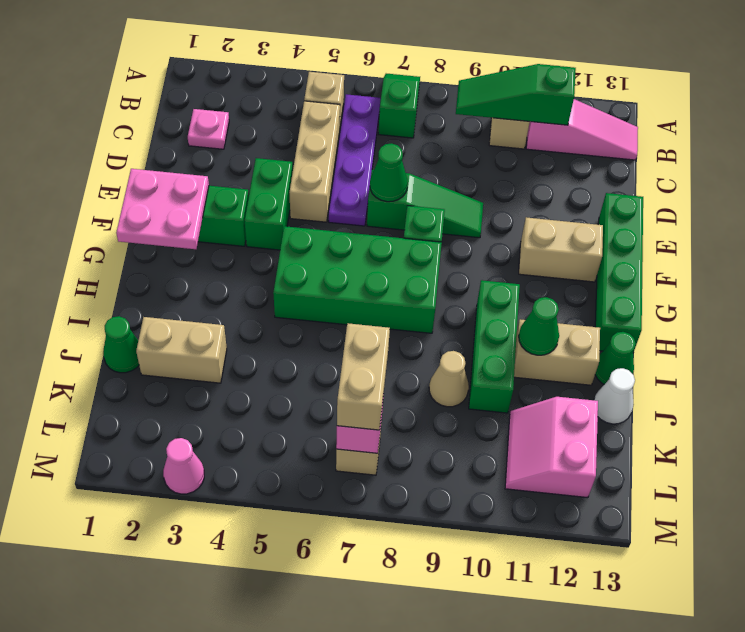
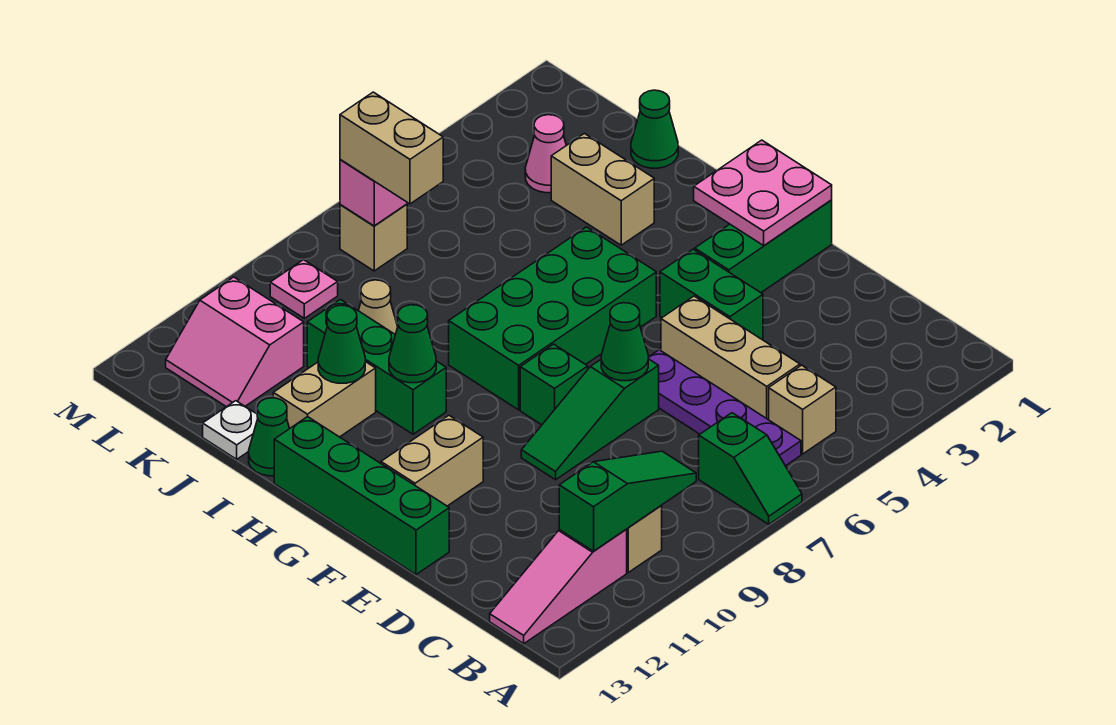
pink plate C2 level 1 -> pink plate L9 level 1
none -> green cone H10 level 2
tan brick J2:J3 level 1 -> tan brick I3:J3 level 1
white cone J13 level 1 -> white plate J13 level 1
pink slope K11:L12 level 1 top 12 -> pink slope K11:L12 level 1 top 11
pink cone M3 level 1 -> pink cone K3 level 1

